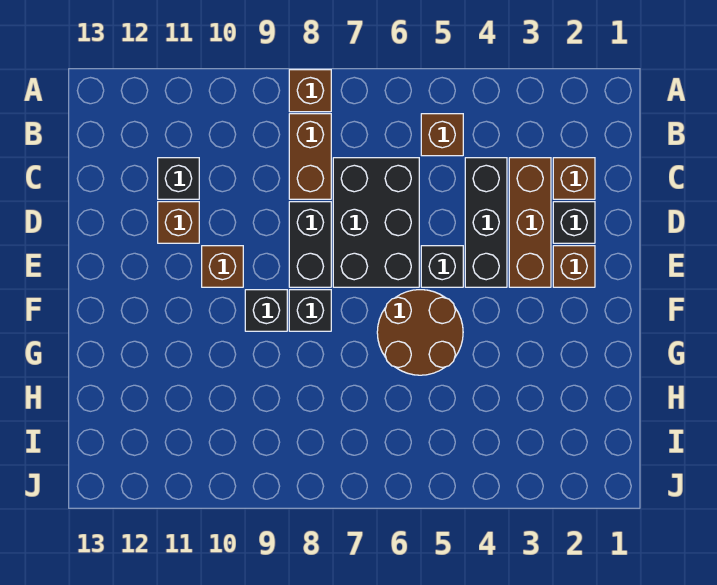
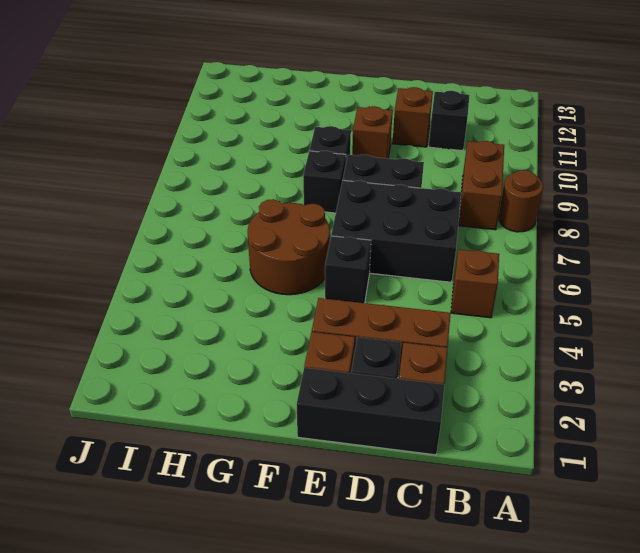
brown brick A8 level 1 -> brown round brick A8 level 1
brown brick B8:C8 level 1 -> brown brick B8:B9 level 1
black brick C4:E4 level 1 -> black brick C1:E1 level 1

